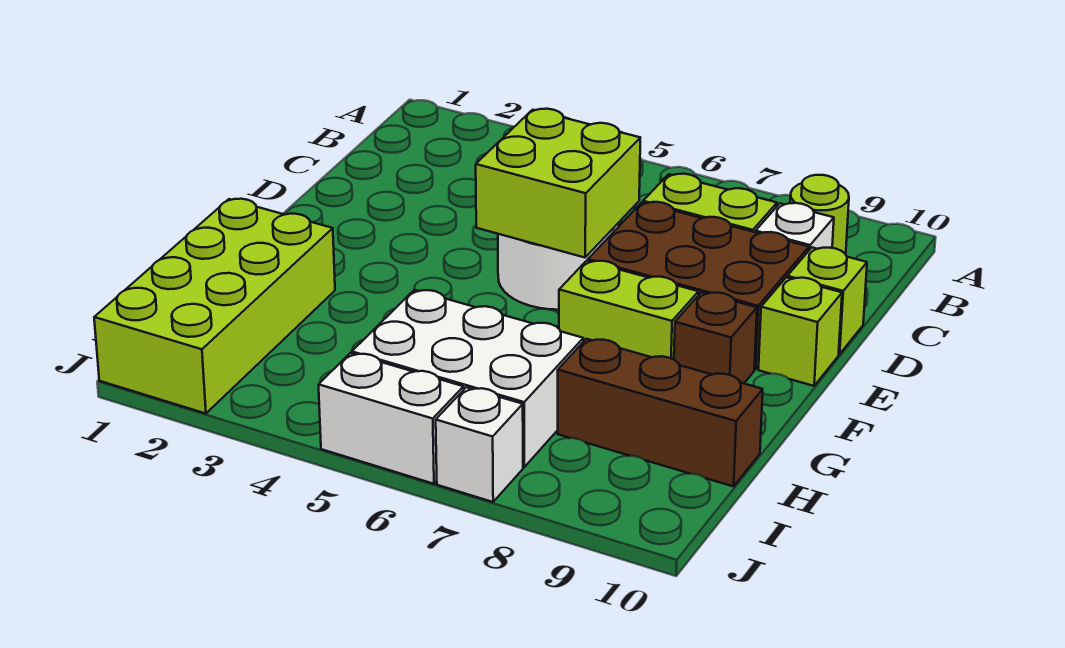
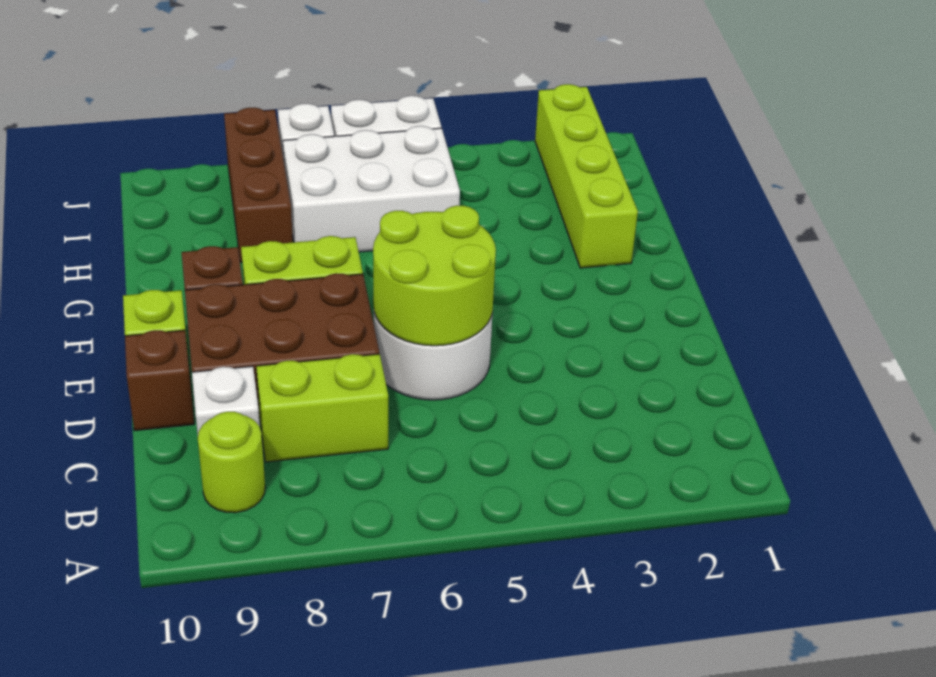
lime brick D5:E6 level 2 -> lime round brick D5:E6 level 2
lime brick D10 level 1 -> brown brick D10 level 1
lime brick G1:J2 level 1 -> lime brick G2:J2 level 1
brown brick H8:H10 level 1 -> brown brick H8:J8 level 1

